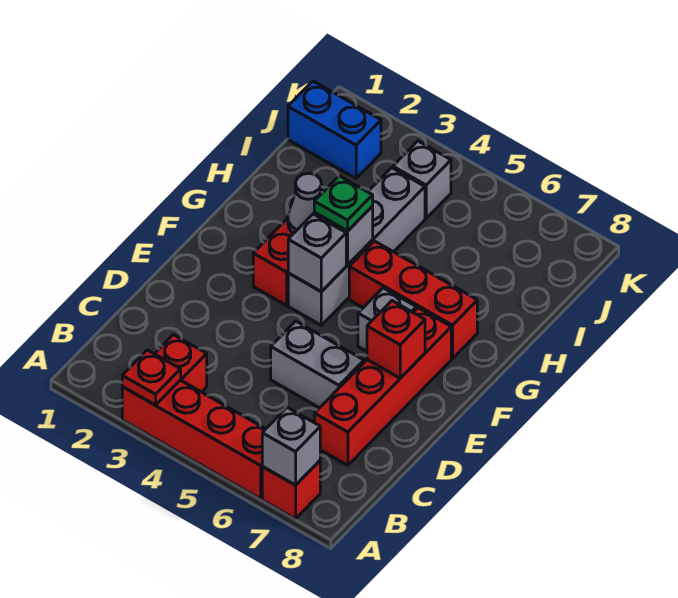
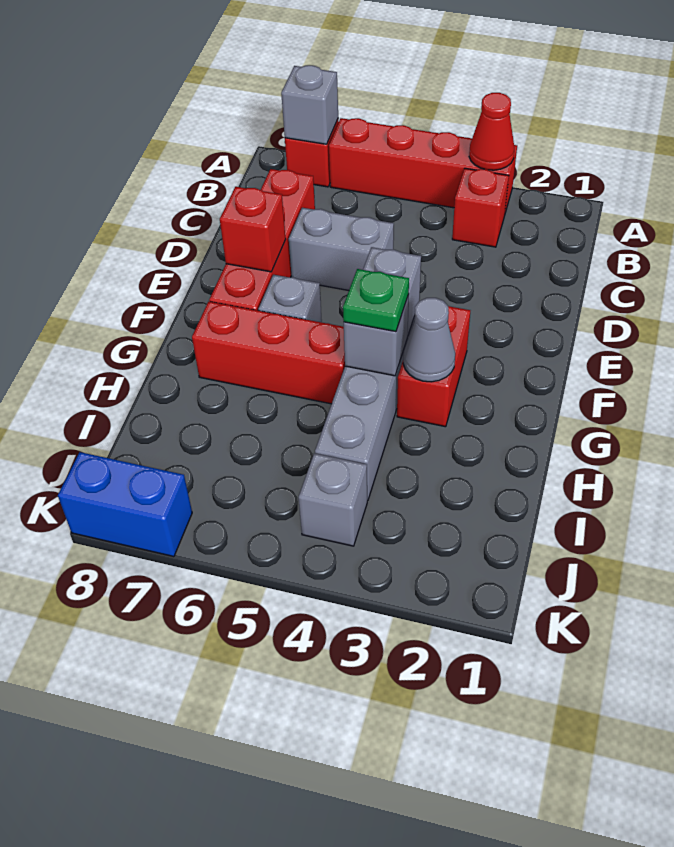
red plate A3 level 2 -> red cone A3 level 2
blue brick J1:J2 level 1 -> blue brick K7:K8 level 1

